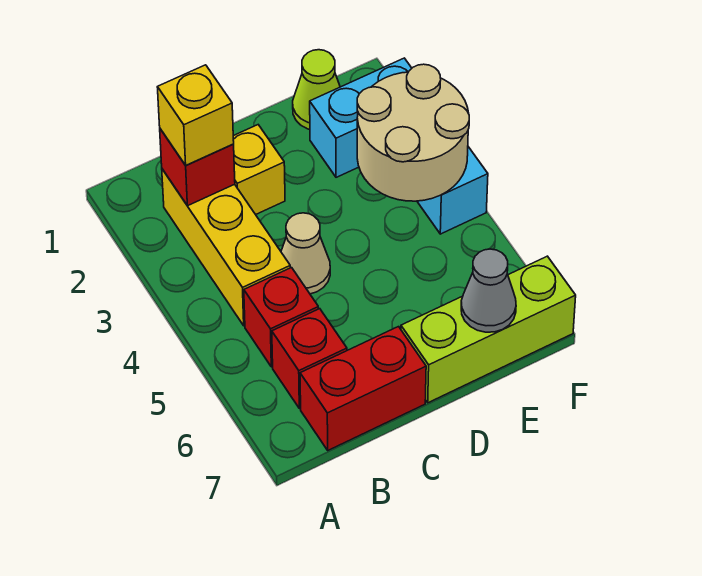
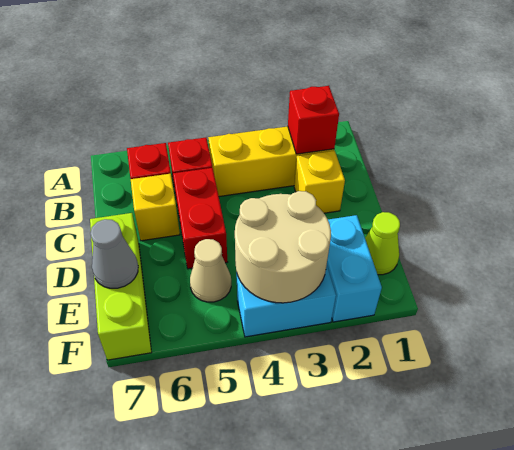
yellow brick B2 level 3 -> yellow brick C6 level 1
red brick B7:C7 level 1 -> red brick C5:D5 level 1
tan cone C4 level 1 -> tan cone E5 level 1

